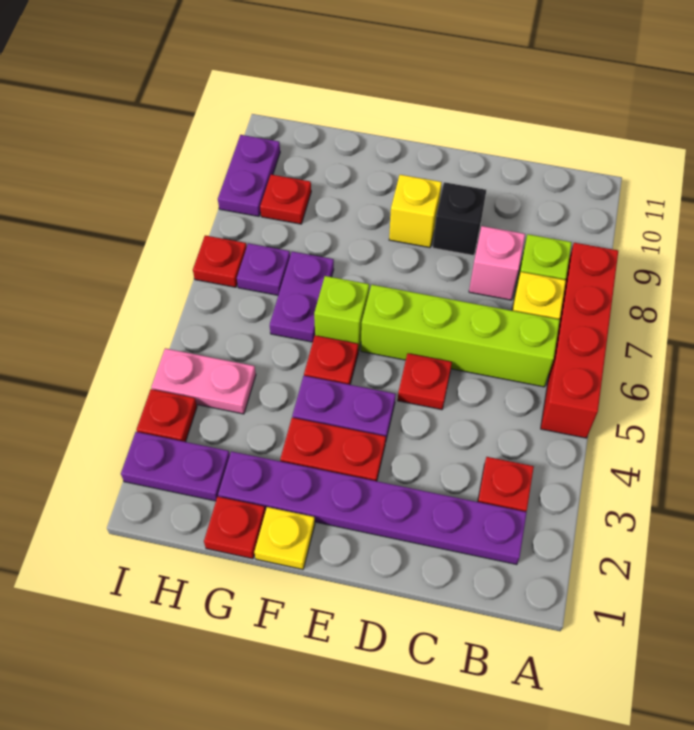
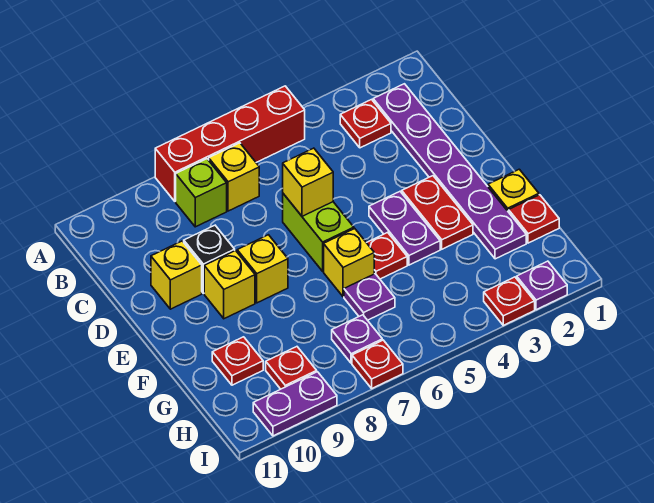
lime brick B6:E6 level 1 -> lime brick D6:E6 level 1
pink brick C8 level 1 -> none
red plate D5 level 1 -> red plate G10 level 1
none -> yellow brick D6 level 2
none -> yellow brick D10 level 1
none -> yellow brick E8 level 1
lime brick F6 level 1 -> yellow brick F6 level 1
purple plate G6:G7 level 1 -> purple plate G6 level 1
purple plate H2:I2 level 1 -> purple plate I2 level 1
pink plate H4:I4 level 1 -> none

